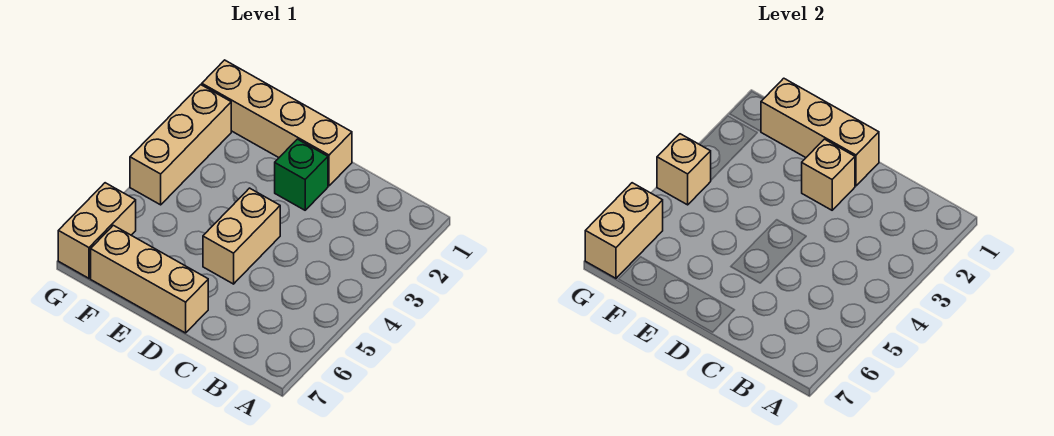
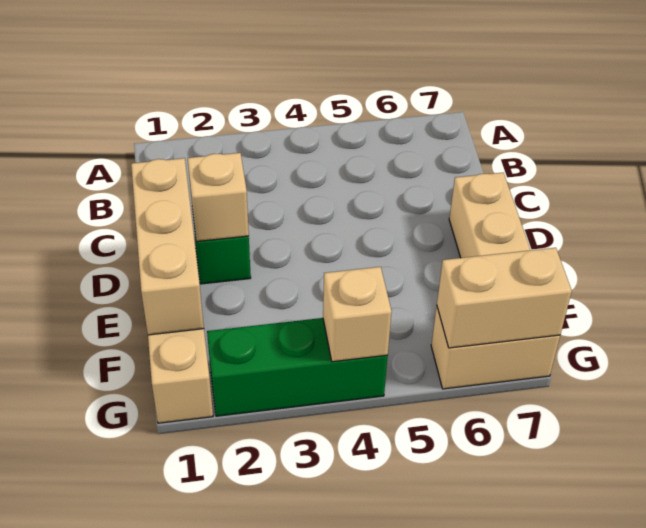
tan brick D4:D5 level 1 -> none
tan brick G2:G4 level 1 -> green brick G2:G4 level 1

